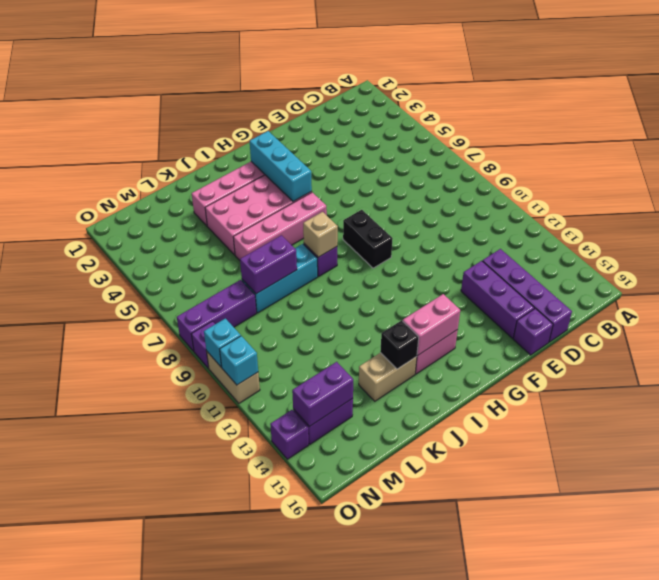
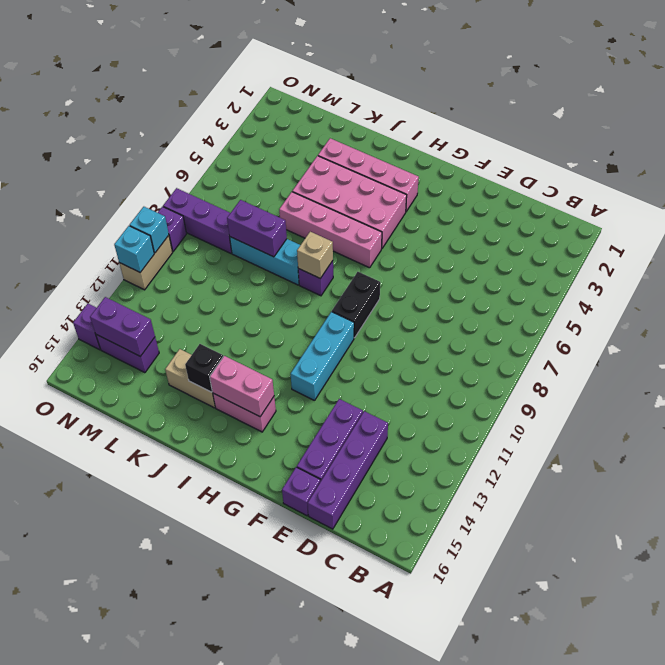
cyan brick H3:H5 level 2 -> cyan brick G10:G12 level 1

